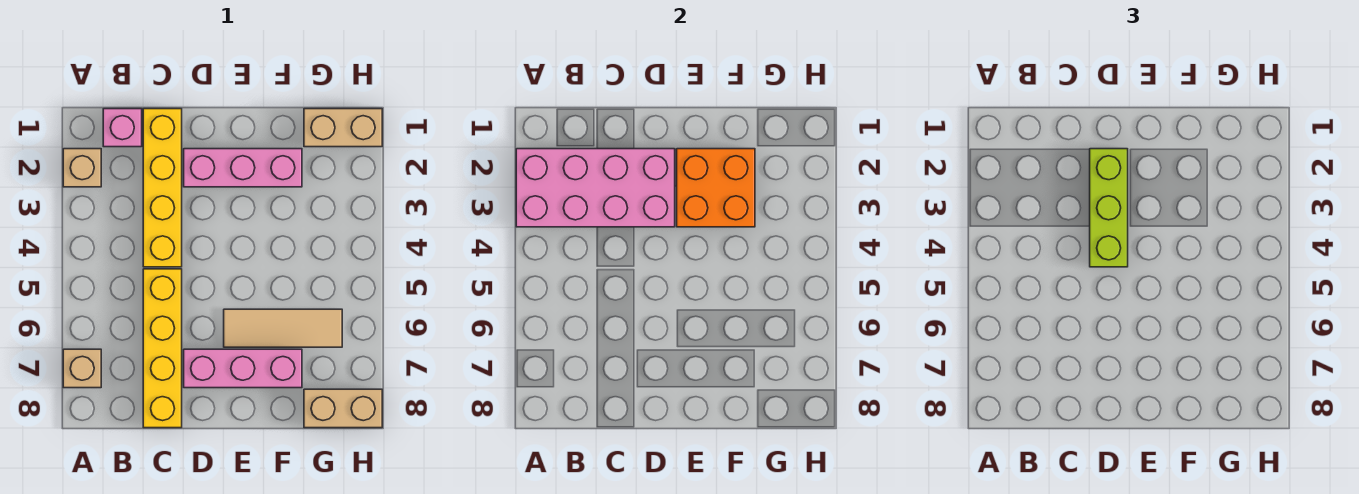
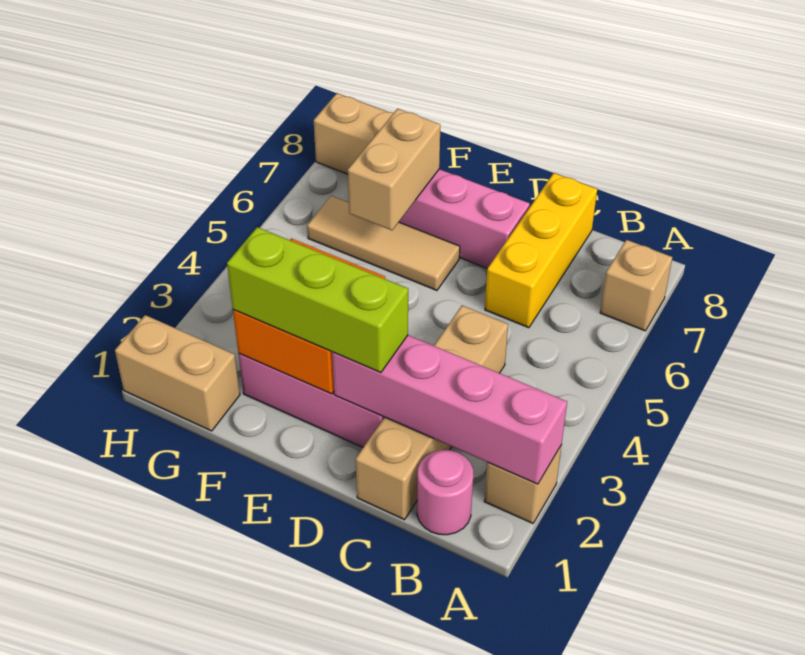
pink brick A2:D3 level 2 -> pink brick A2:D2 level 2
pink brick B1 level 1 -> pink round brick B1 level 1
yellow brick C1:C4 level 1 -> tan brick C1:C4 level 1
yellow brick C5:C8 level 1 -> yellow brick C6:C8 level 1
lime brick D2:D4 level 3 -> lime brick D2:F2 level 3
none -> tan brick F6:F7 level 2

